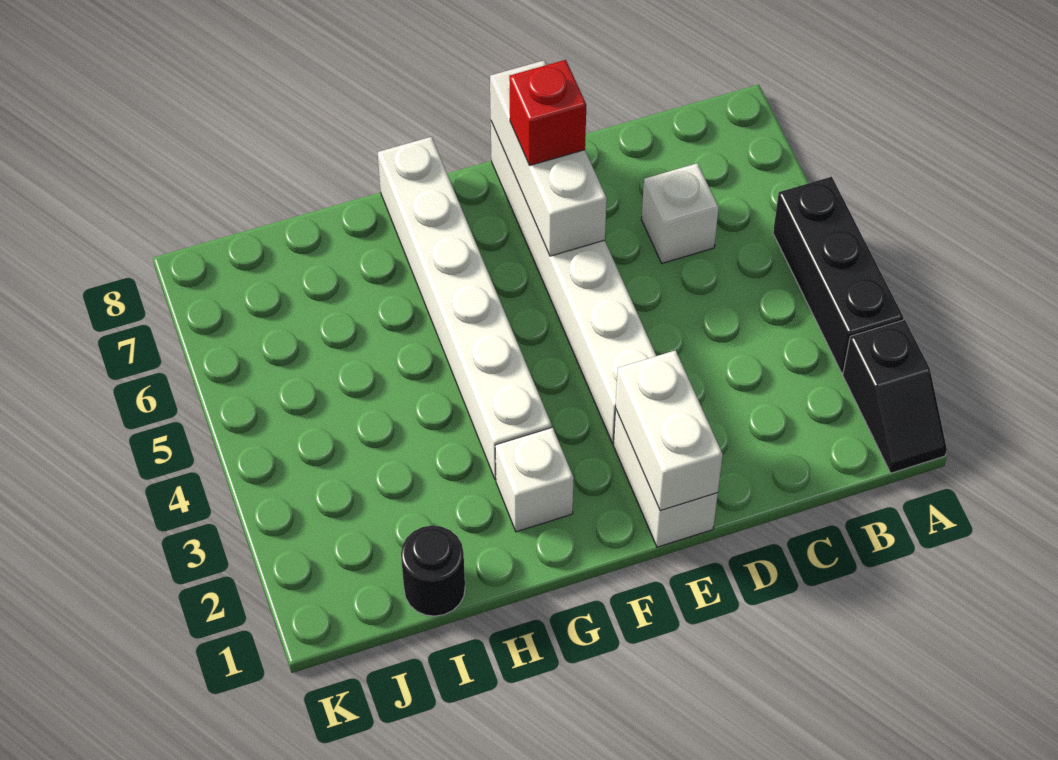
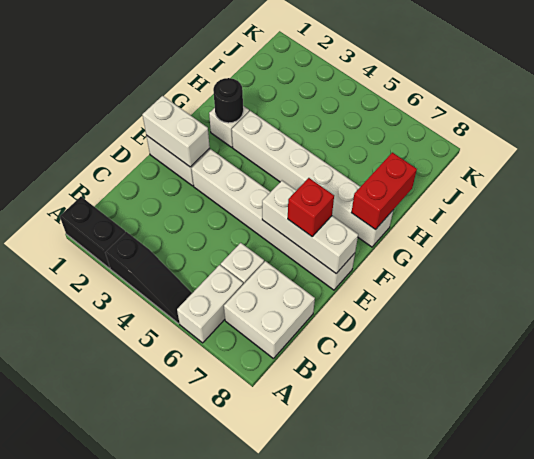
black slope A1:A2 level 1 top 2 -> black brick A1:A2 level 1
black brick A3:A5 level 1 -> black slope A3:A5 level 1 top 3
none -> white brick A6:B6 level 1
none -> white brick B7:C8 level 1
none -> red brick G8:H8 level 2
black round brick I1 level 1 -> black round brick G2 level 2

